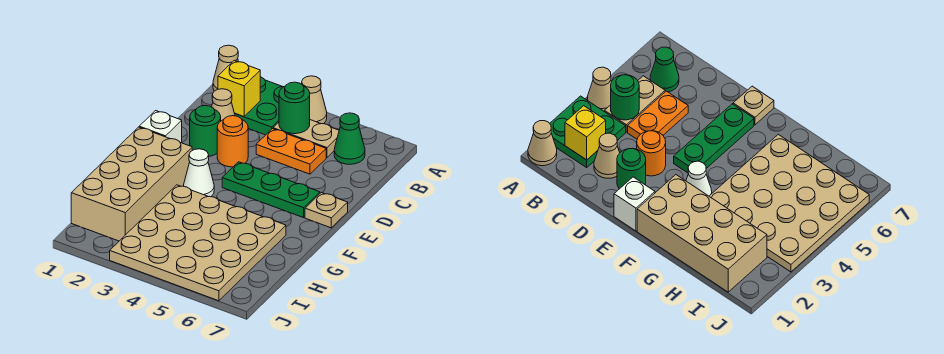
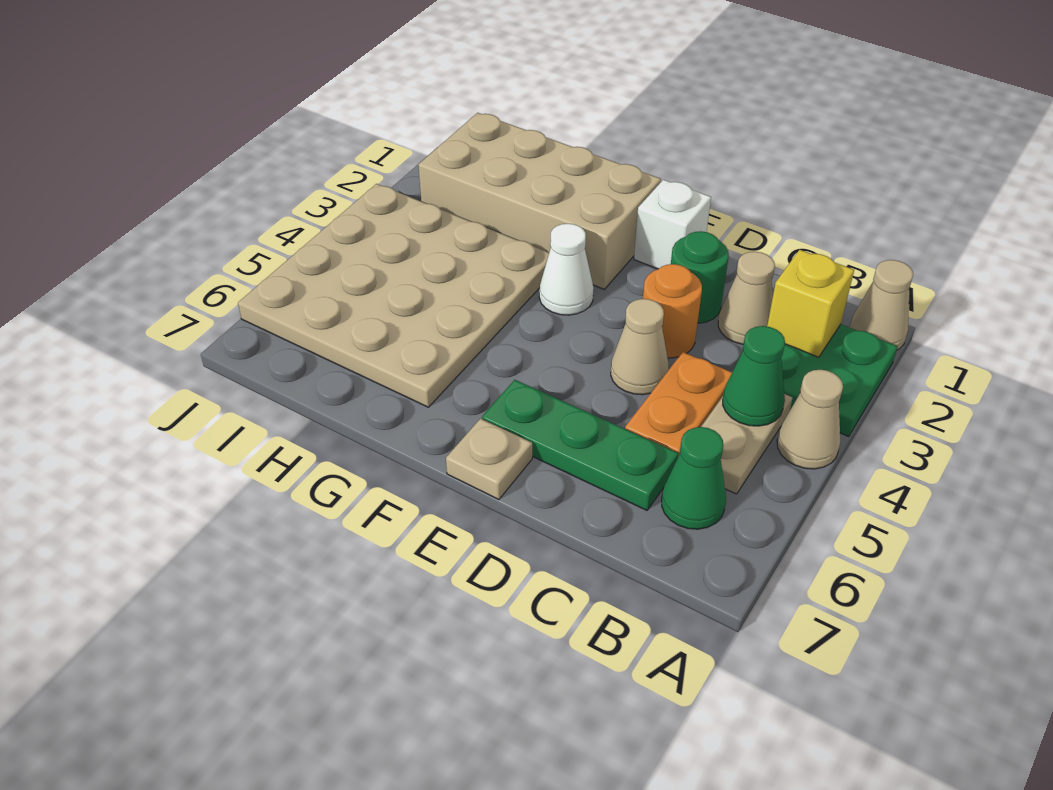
green round brick B4 level 2 -> green cone B4 level 2
none -> tan cone D4 level 1
green plate E4:E6 level 1 -> green plate C6:E6 level 1

